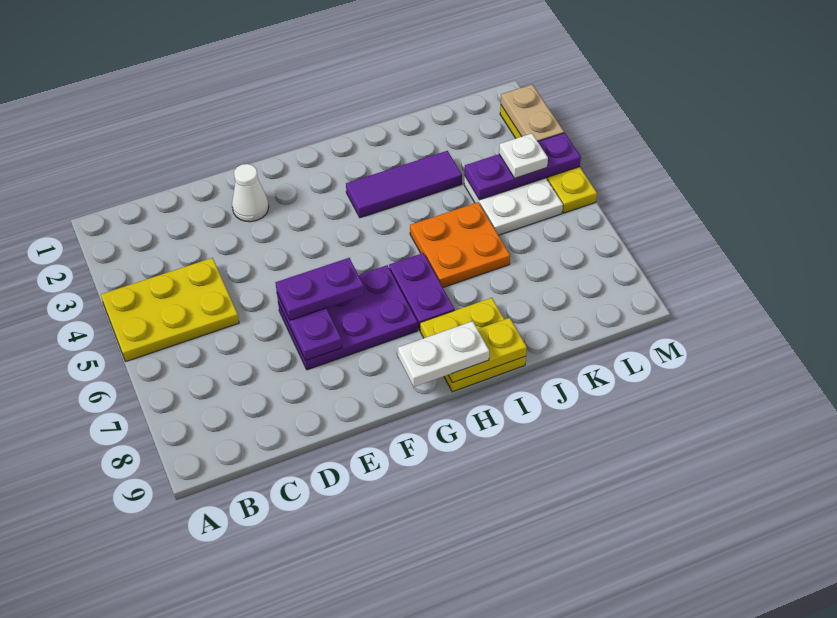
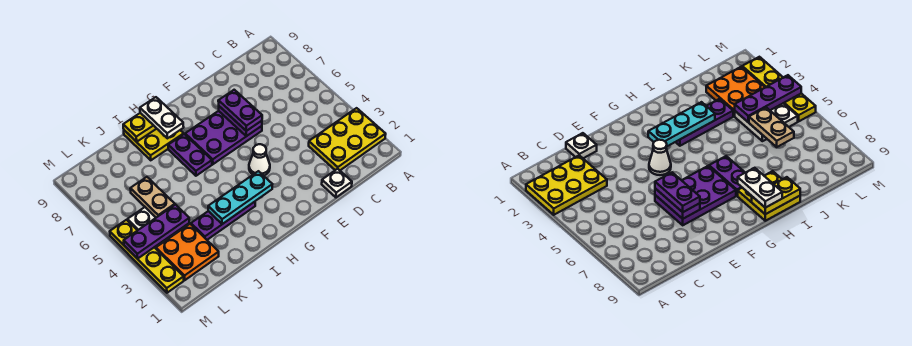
yellow plate A4:C5 level 1 -> yellow plate A2:C3 level 1
white cone E2 level 1 -> white cone F4 level 1
purple plate E6:F6 level 3 -> purple plate E6:E7 level 3
none -> cyan plate G3:I3 level 2
white plate G9:H9 level 3 -> white plate H8:H9 level 3
purple tile H3:J3 level 1 -> purple plate H3:J3 level 1
orange plate I5:J6 level 1 -> orange plate K2:L3 level 1
white plate L4 level 3 -> white plate D1 level 1
tan plate M2:M3 level 2 -> tan plate K5:K6 level 2

